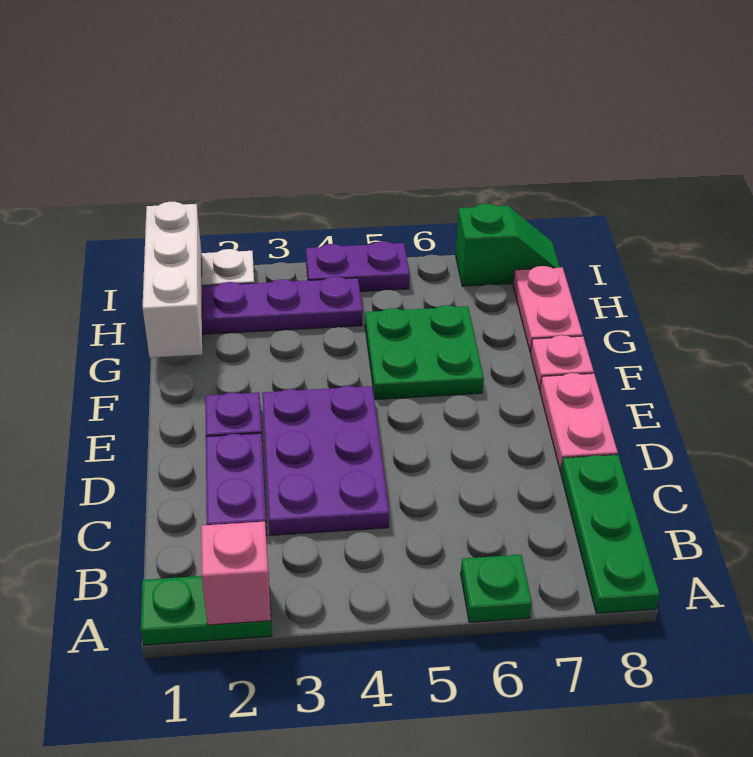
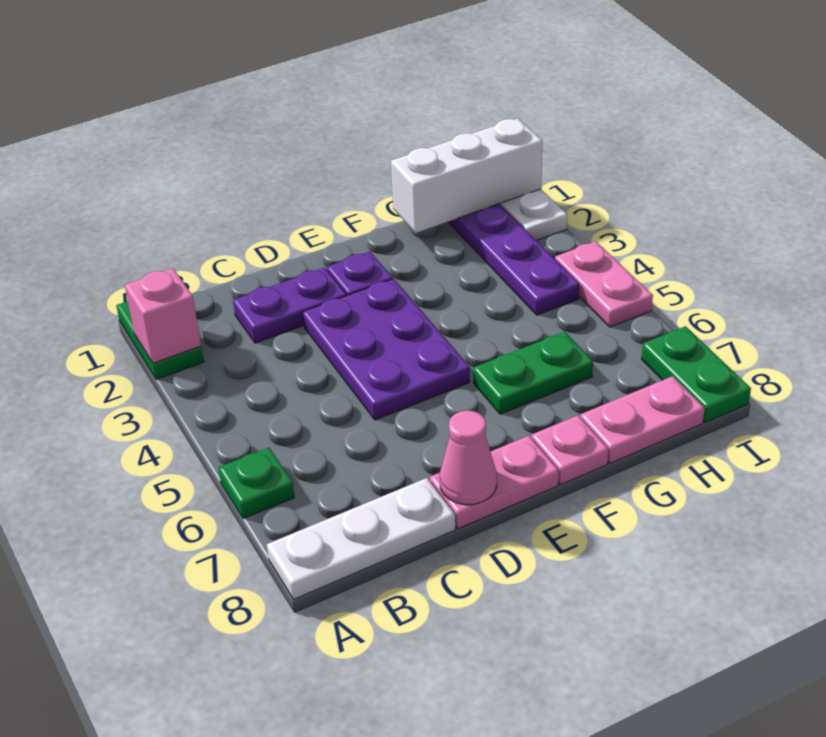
green plate A8:C8 level 1 -> white plate A8:C8 level 1
purple plate C3:E4 level 1 -> purple plate D3:E5 level 1
none -> pink cone D8 level 2
green plate F5:G6 level 1 -> green plate F6:G6 level 1
purple plate I4:I5 level 1 -> pink plate I4:I5 level 1
green slope I7:I8 level 1 top 7 -> green plate I7:I8 level 1

